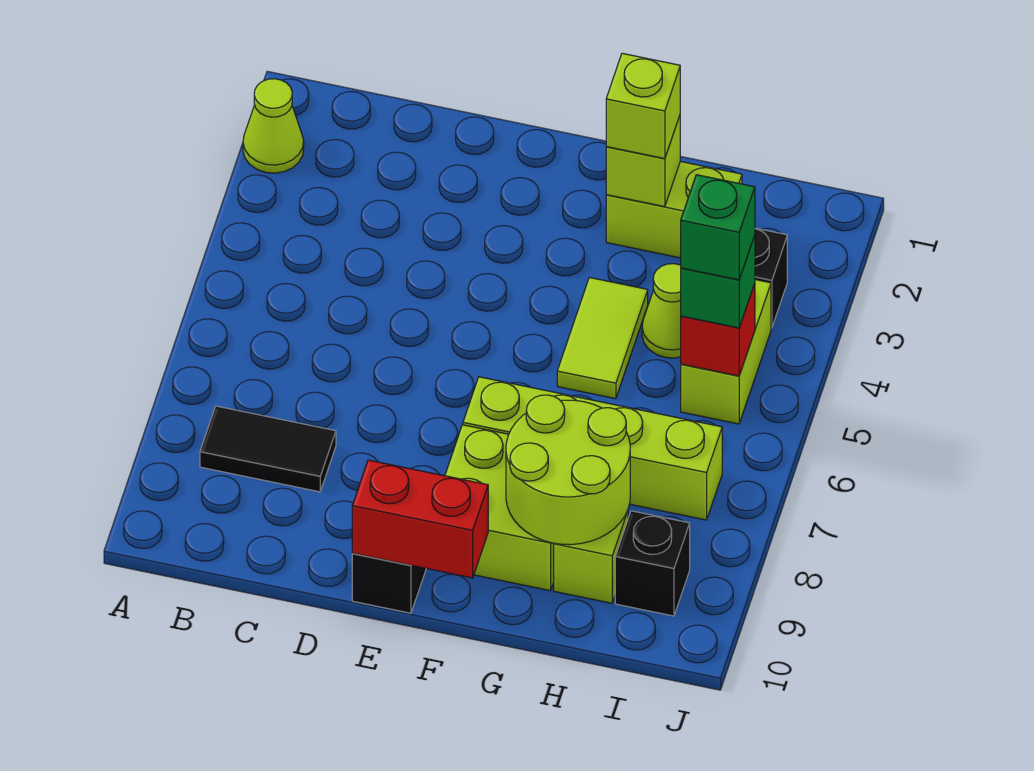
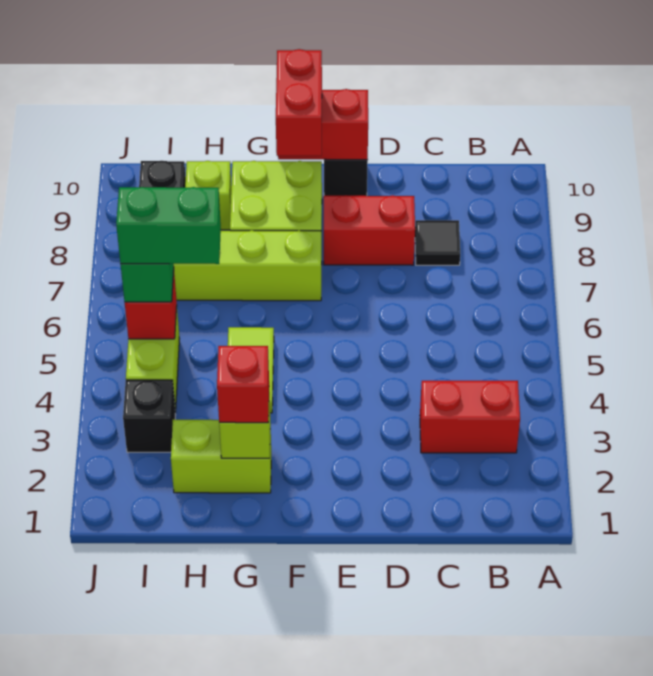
lime cone A2 level 1 -> none
none -> red brick B3:C3 level 1
black tile B8:C8 level 1 -> black tile C8 level 1
none -> red brick D8:E8 level 1
none -> red brick F9:F10 level 3
lime brick G2 level 3 -> red brick G2 level 3
lime round brick G8:H9 level 2 -> none
lime cone H4 level 1 -> none
green brick I5 level 4 -> green brick H5:I5 level 4

